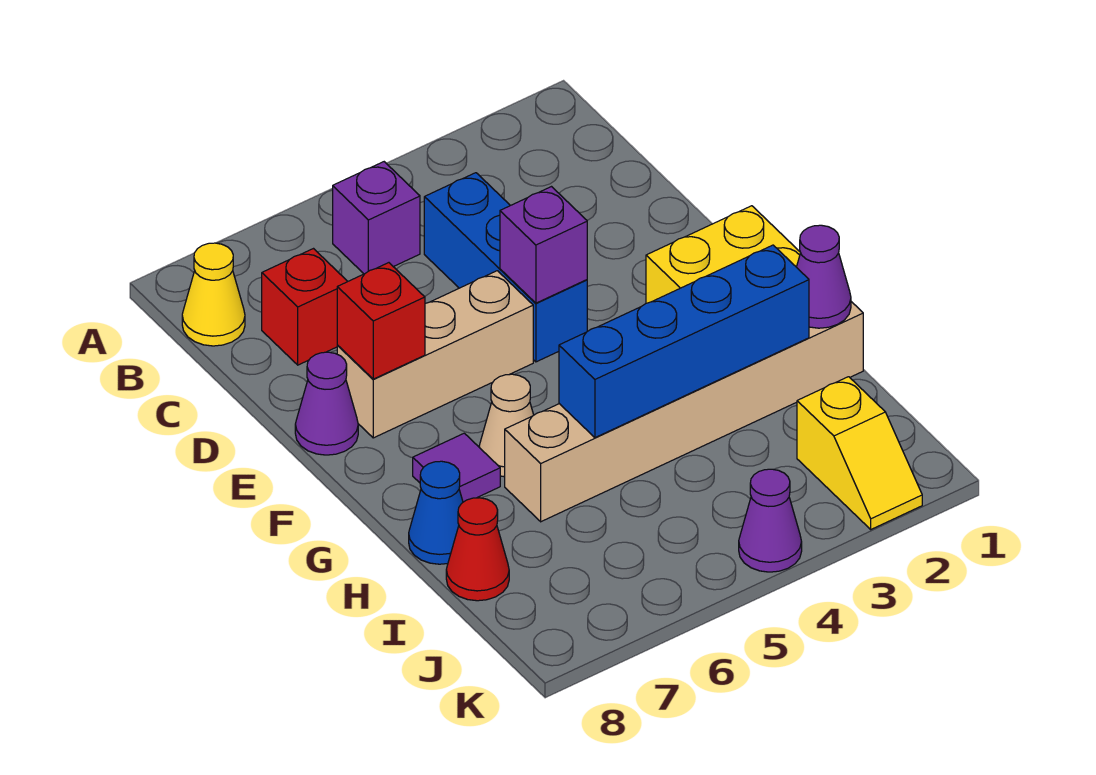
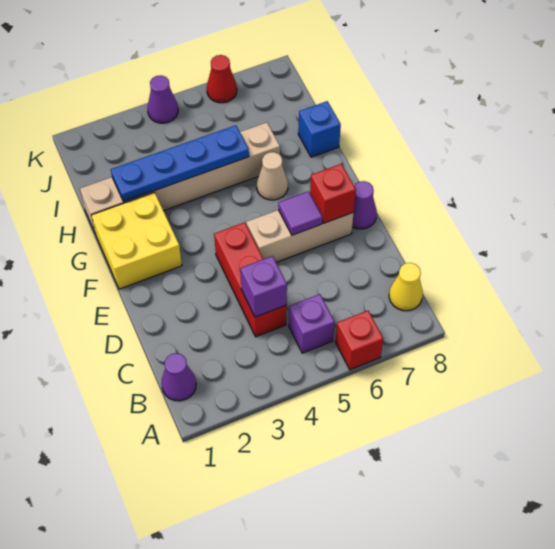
blue brick C4:E4 level 1 -> red brick C4:E4 level 1
red brick C7 level 1 -> red brick A6 level 1
purple brick E4 level 2 -> purple brick C4 level 2
purple tile G7 level 1 -> purple tile E6 level 2
purple cone H1 level 2 -> purple cone B1 level 1
blue brick H2:H5 level 2 -> blue plate H2:H5 level 2
blue cone H8 level 1 -> blue brick H8 level 1
red cone I8 level 1 -> red cone K6 level 1
yellow slope J2:K2 level 1 top J -> none

